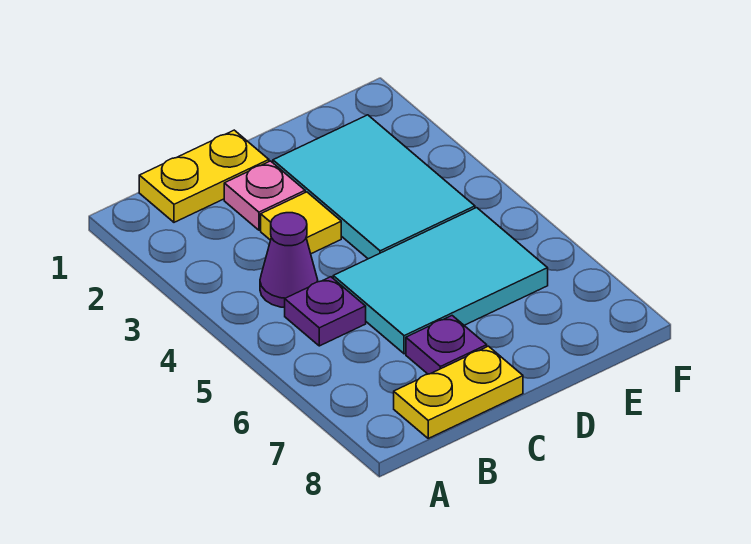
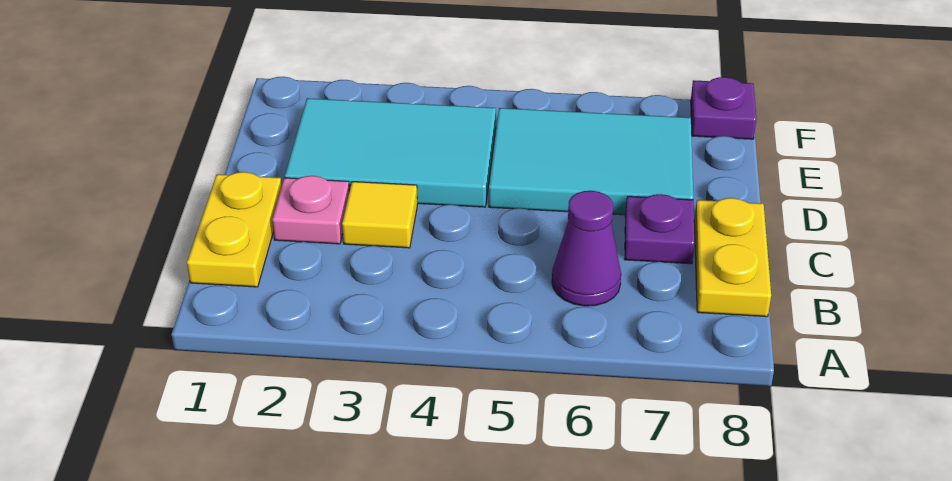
purple cone B4 level 1 -> purple cone B6 level 1
purple plate B5 level 1 -> purple plate F8 level 1
cyan tile C5:E6 level 1 -> cyan tile D5:E7 level 1

